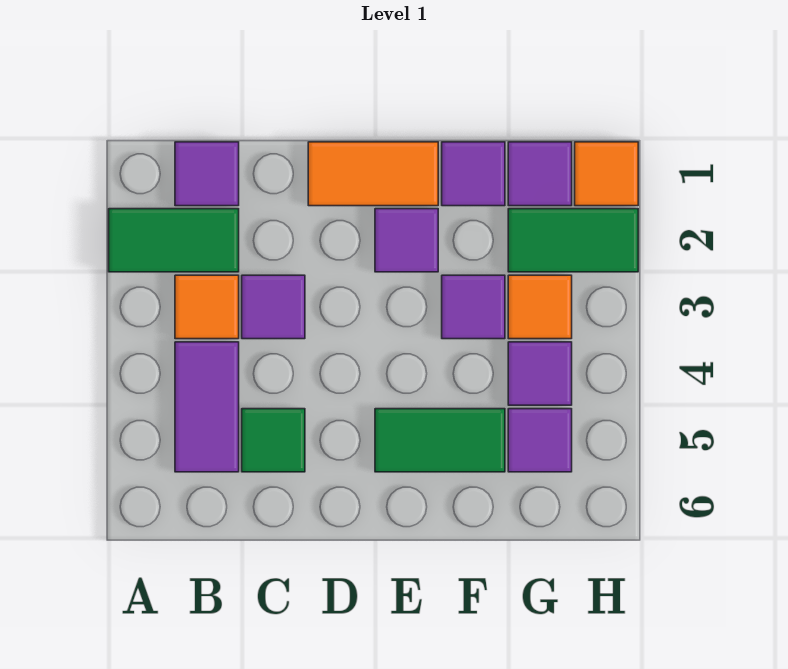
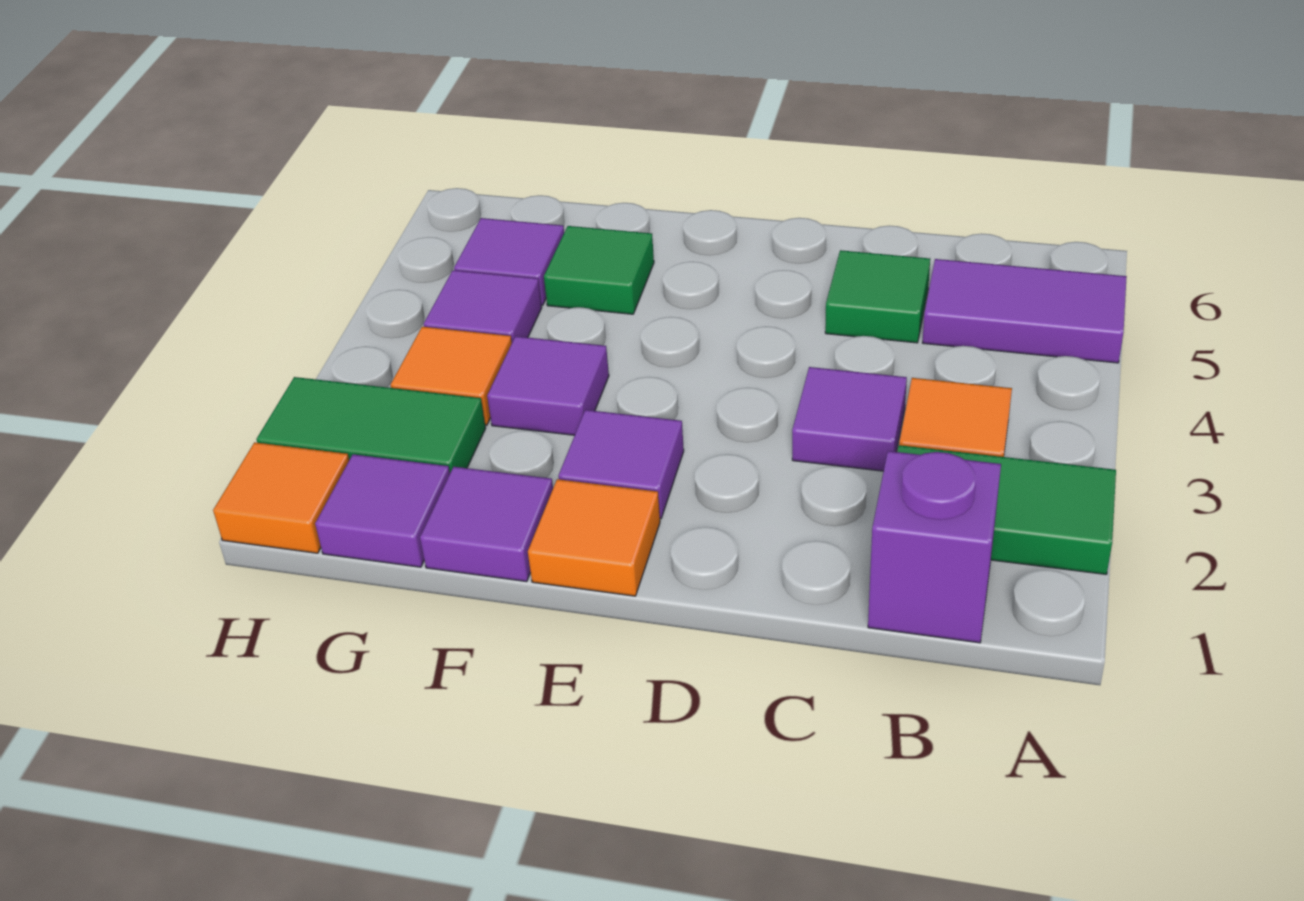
purple tile B1 level 1 -> purple brick B1 level 1
purple tile B4:B5 level 1 -> purple tile A5:B5 level 1
orange tile D1:E1 level 1 -> orange tile E1 level 1
green tile E5:F5 level 1 -> green tile F5 level 1

